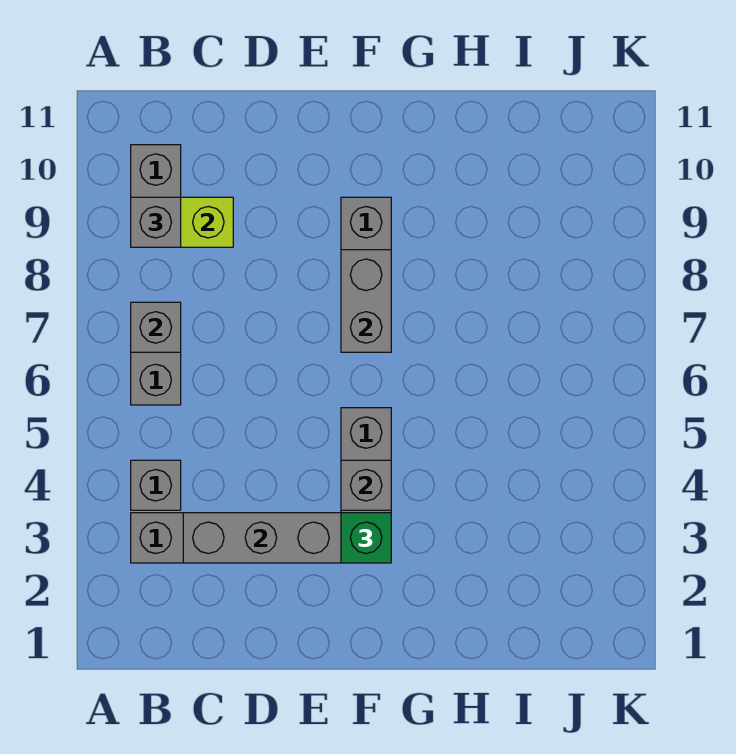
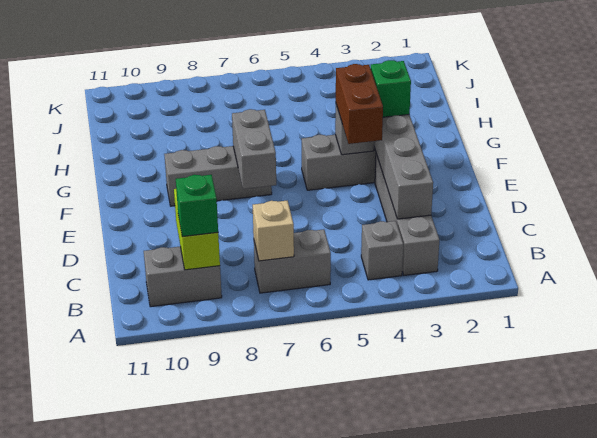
grey brick B7 level 2 -> tan brick B7 level 2
grey brick B9 level 3 -> green brick B9 level 3
none -> brown brick E4:F4 level 3
grey brick F7:F8 level 2 -> grey brick E7:F7 level 2

